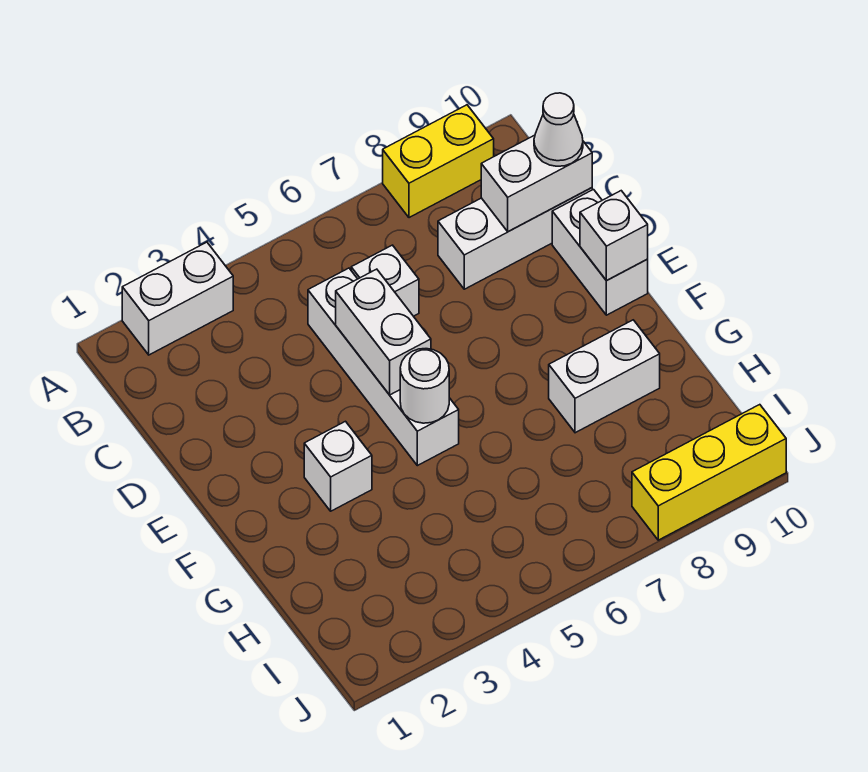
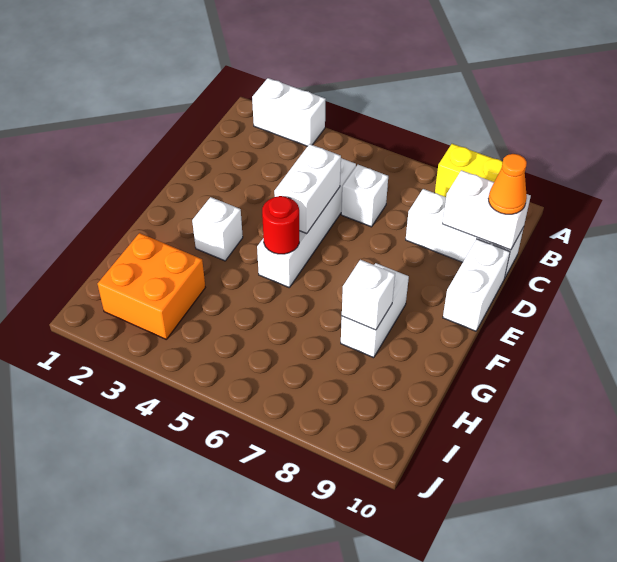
white cone C10 level 3 -> orange cone C10 level 3
white brick E10 level 2 -> white brick G8 level 2
white round brick F5 level 2 -> red round brick F5 level 2
white brick G8:G9 level 1 -> white brick F8:G8 level 1
none -> orange brick H2:I3 level 1
yellow brick J8:J10 level 1 -> none

